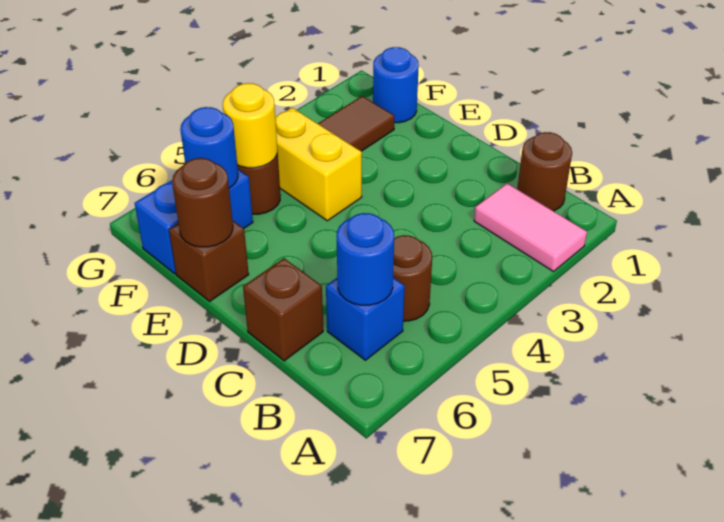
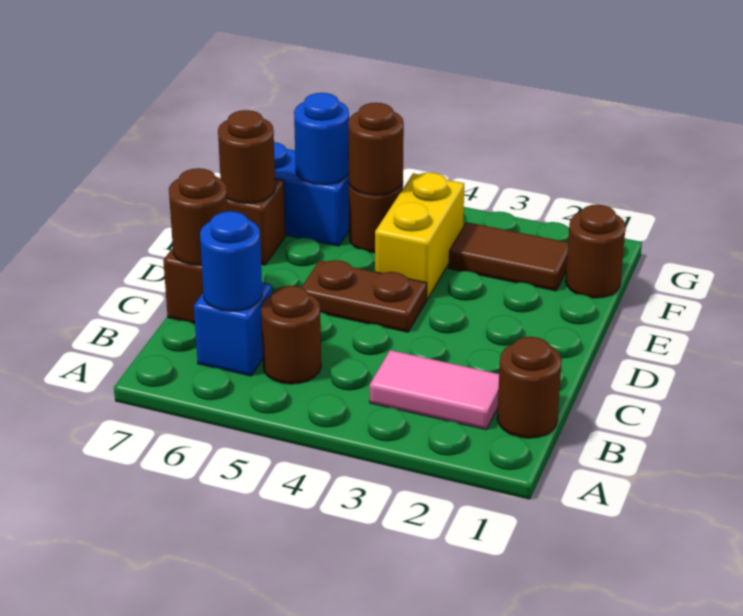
pink tile A2:B2 level 1 -> pink tile B2:B3 level 1
none -> brown round brick C7 level 2
none -> brown plate D4:D5 level 1
blue round brick F1 level 1 -> brown round brick F1 level 1
yellow round brick F5 level 2 -> brown round brick F5 level 2

